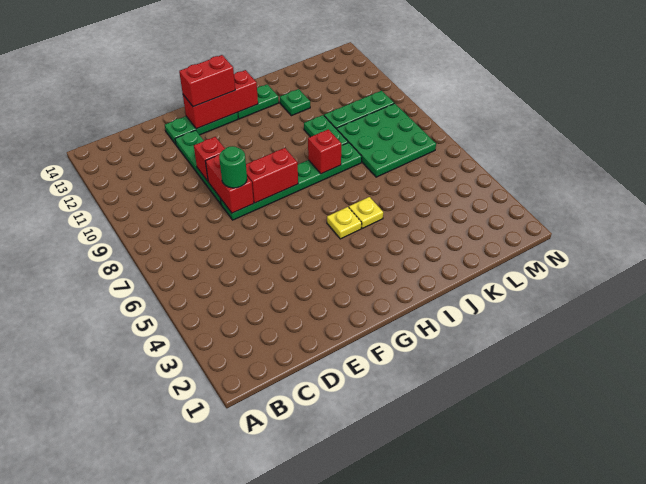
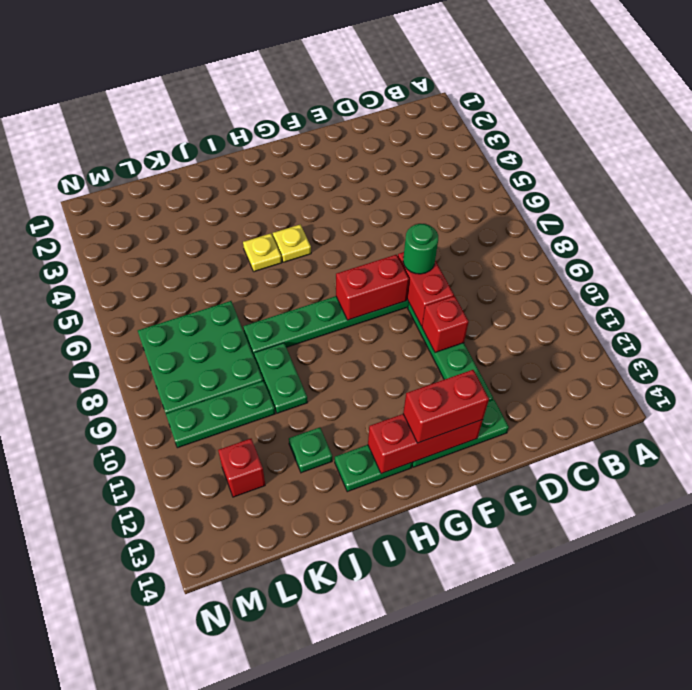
red brick I8 level 2 -> red brick L12 level 1

